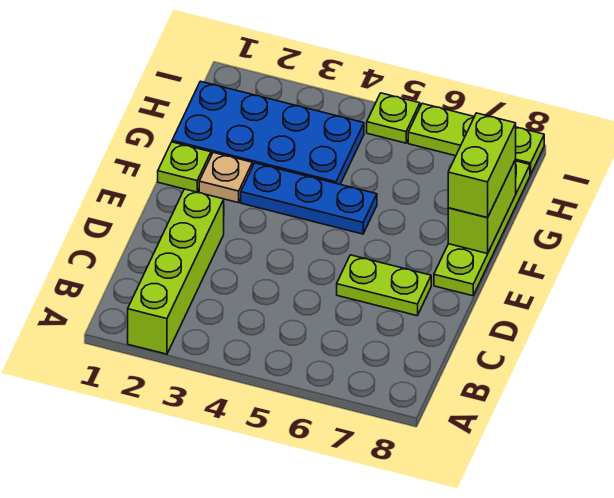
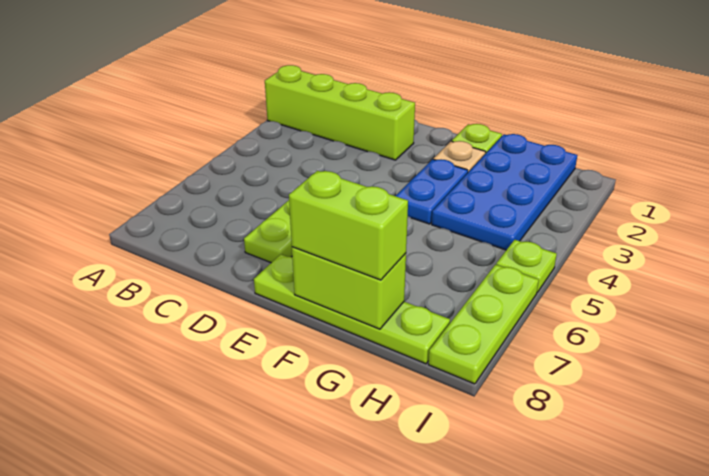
blue plate F3:F5 level 1 -> blue plate F3:F4 level 1

